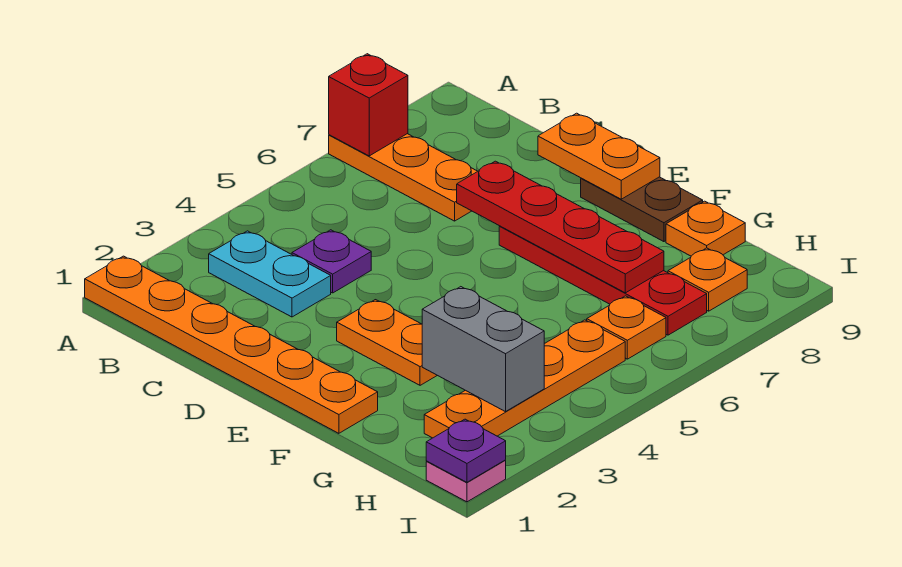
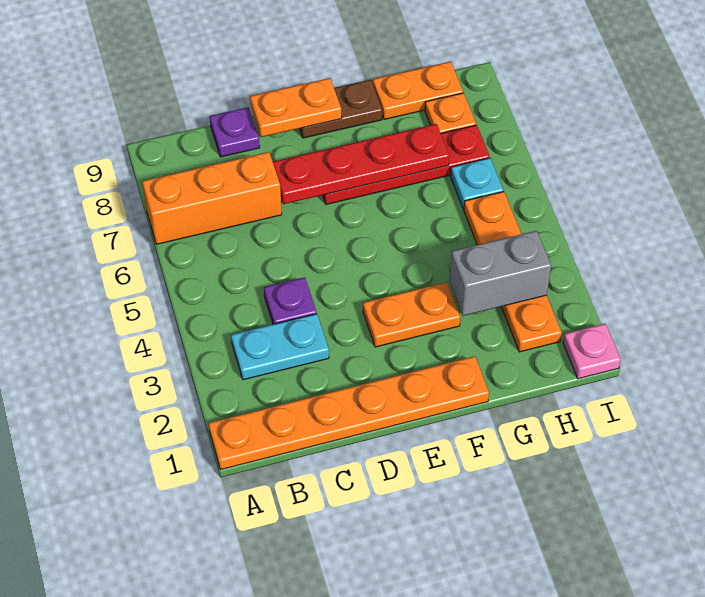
orange plate A7:C7 level 1 -> orange brick A7:C7 level 1
red brick A7 level 2 -> none
orange plate G9 level 1 -> orange plate G9:H9 level 1
orange plate H6 level 1 -> cyan plate H6 level 1
purple plate I1 level 2 -> purple plate C9 level 1

